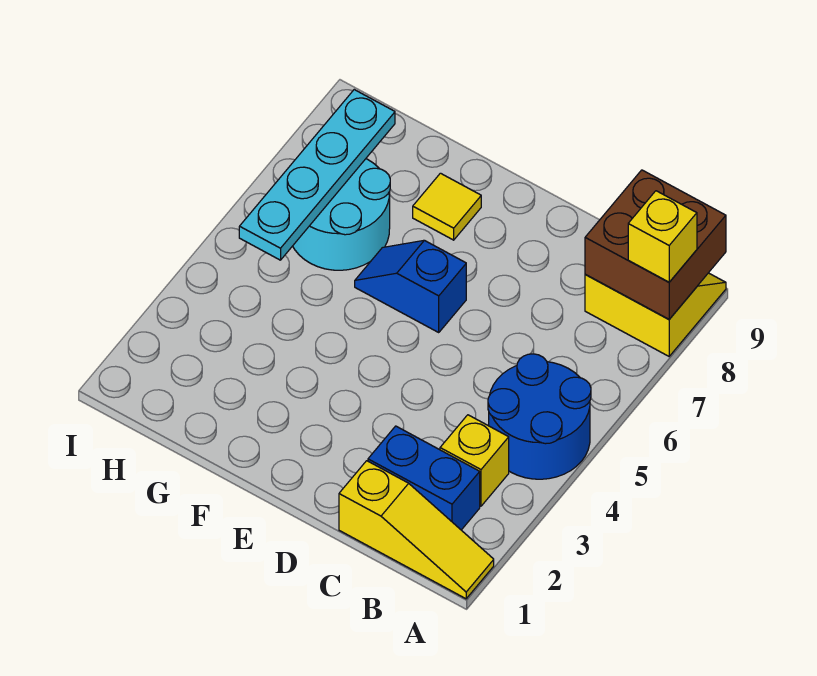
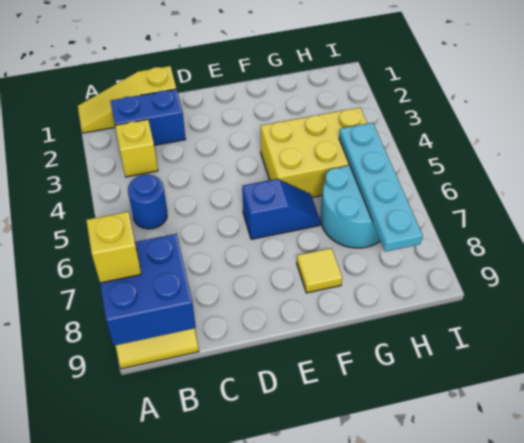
blue round brick A4:B5 level 1 -> blue round brick B5 level 1
brown brick A8:B9 level 2 -> blue brick A8:B9 level 2
none -> yellow brick F4:H5 level 1

